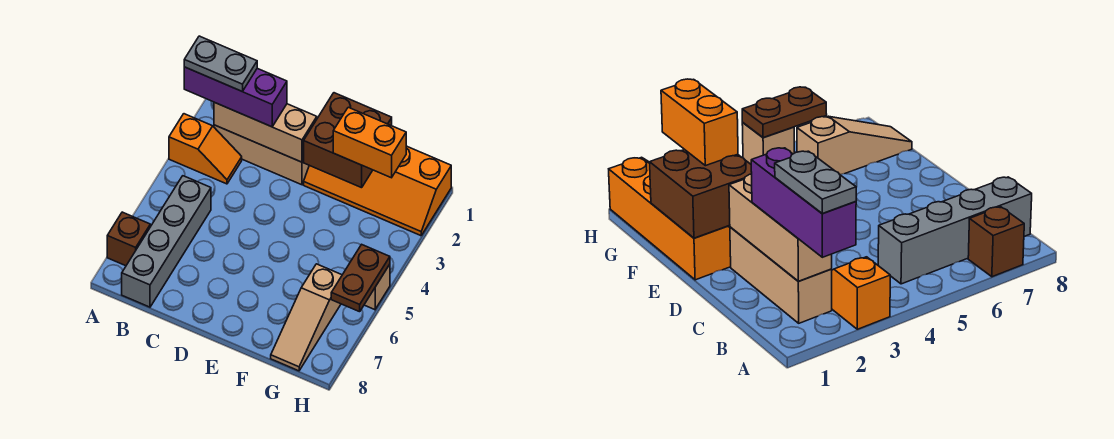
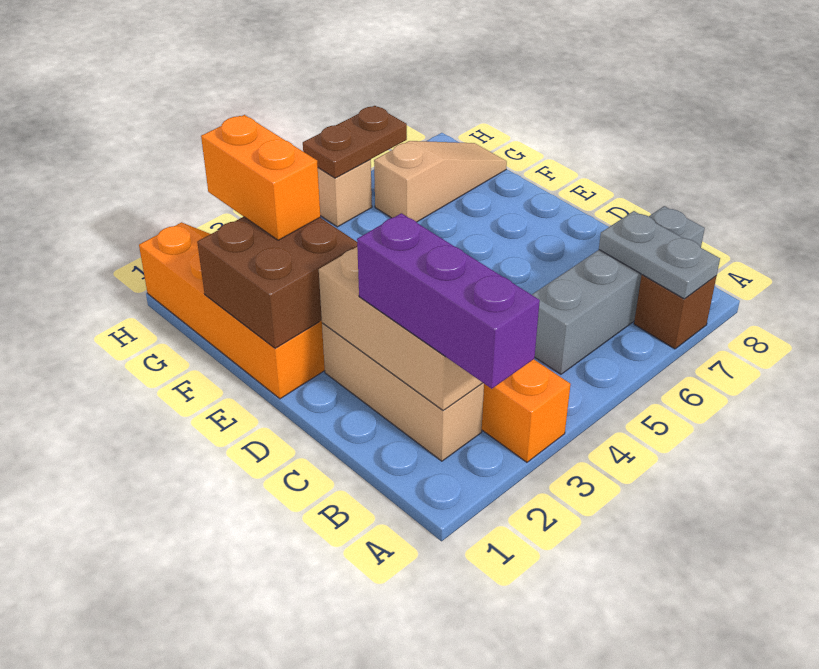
grey plate A2:B2 level 4 -> grey plate A7:B7 level 2

